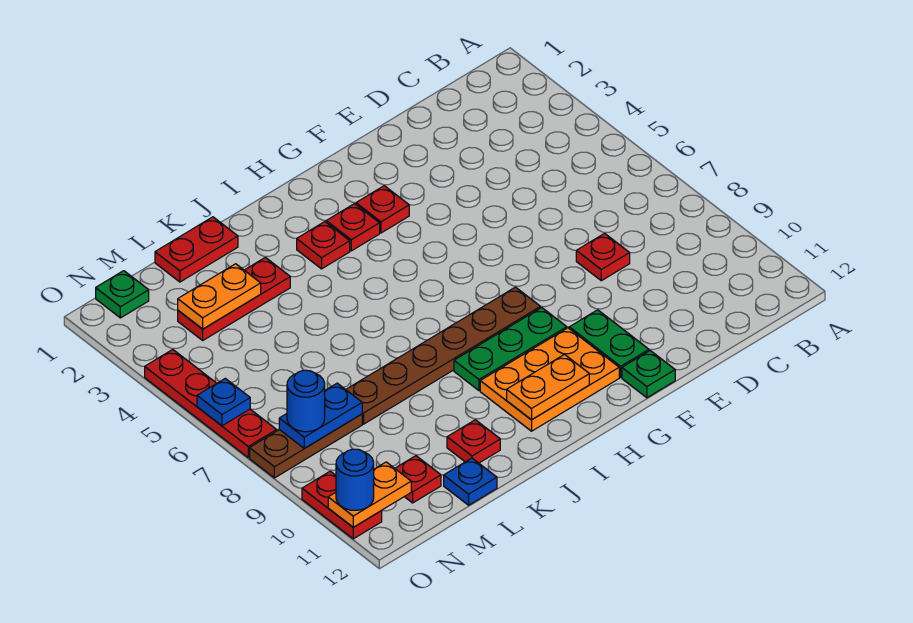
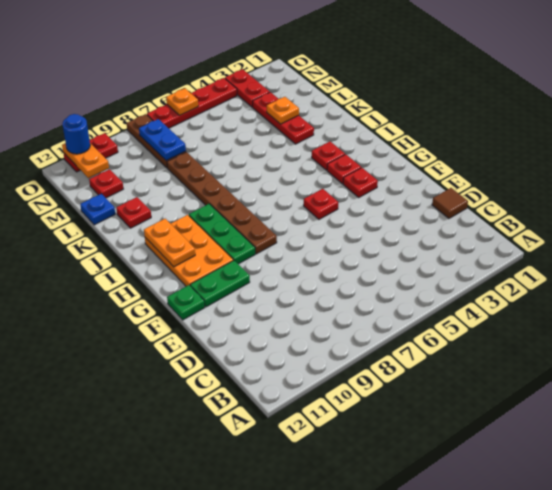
none -> brown tile D1 level 1
red plate D8 level 1 -> red plate G5 level 1
red plate K1:L1 level 1 -> red plate N3:O3 level 1
orange plate L3:M3 level 2 -> orange plate L3 level 2
green plate N1 level 1 -> none
blue round brick N8 level 3 -> none
blue plate O6 level 2 -> orange plate O6 level 2

